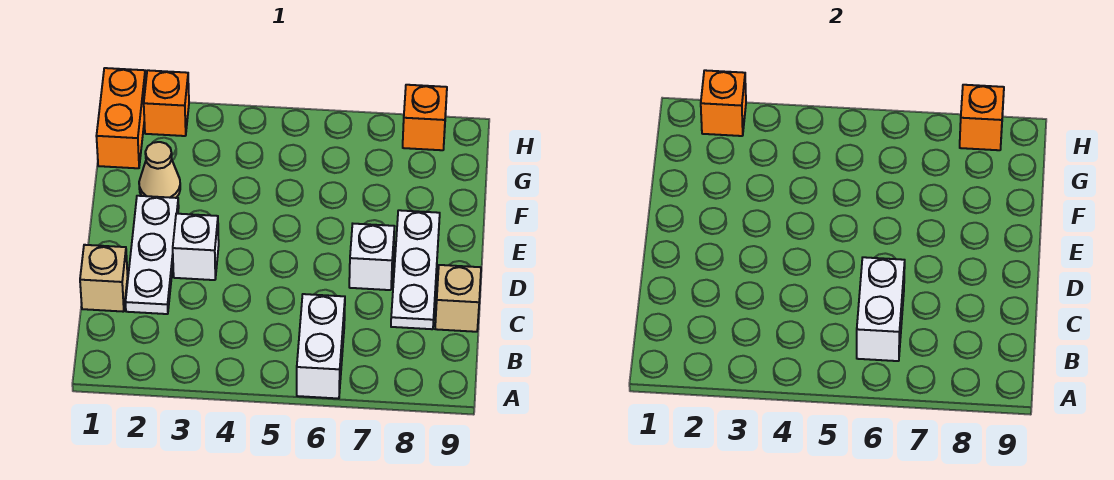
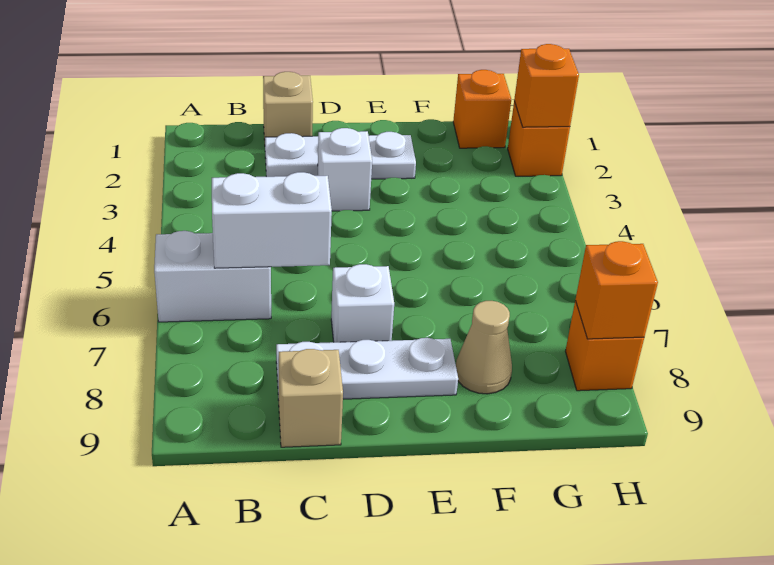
tan cone F2 level 1 -> tan cone F8 level 1
orange brick G1:H1 level 1 -> orange brick G1 level 1

